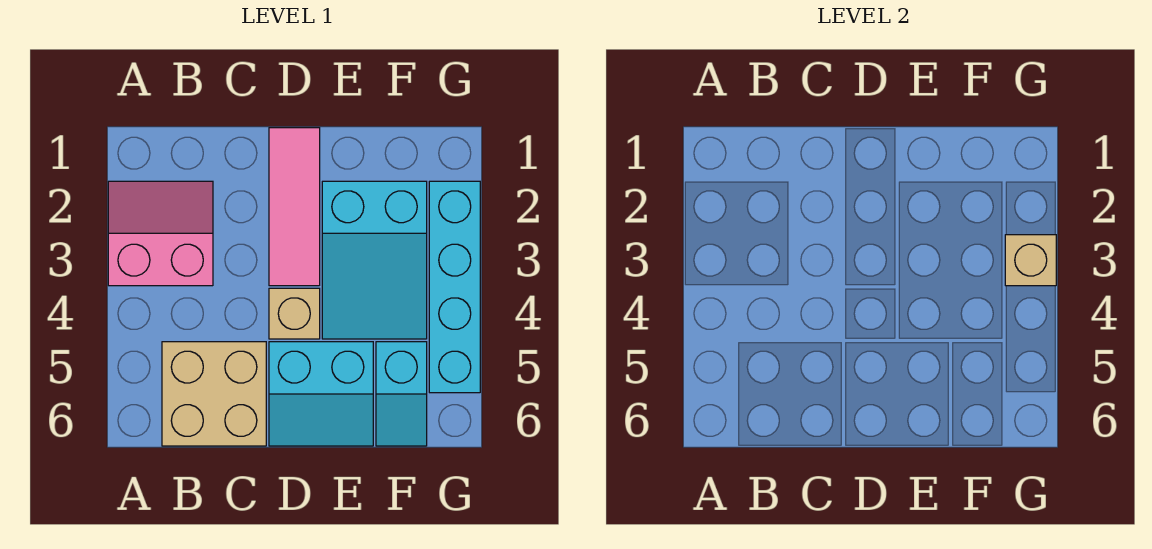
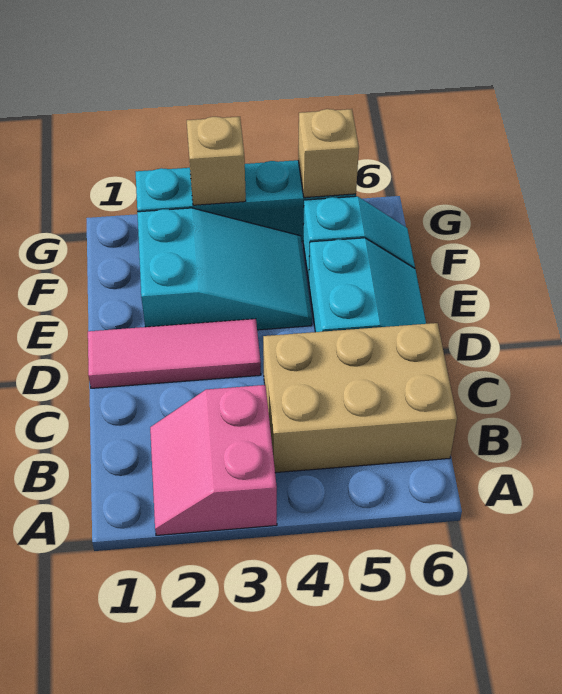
tan brick B5:C6 level 1 -> tan brick B4:C6 level 1
tan brick D4 level 1 -> tan brick G5 level 2

